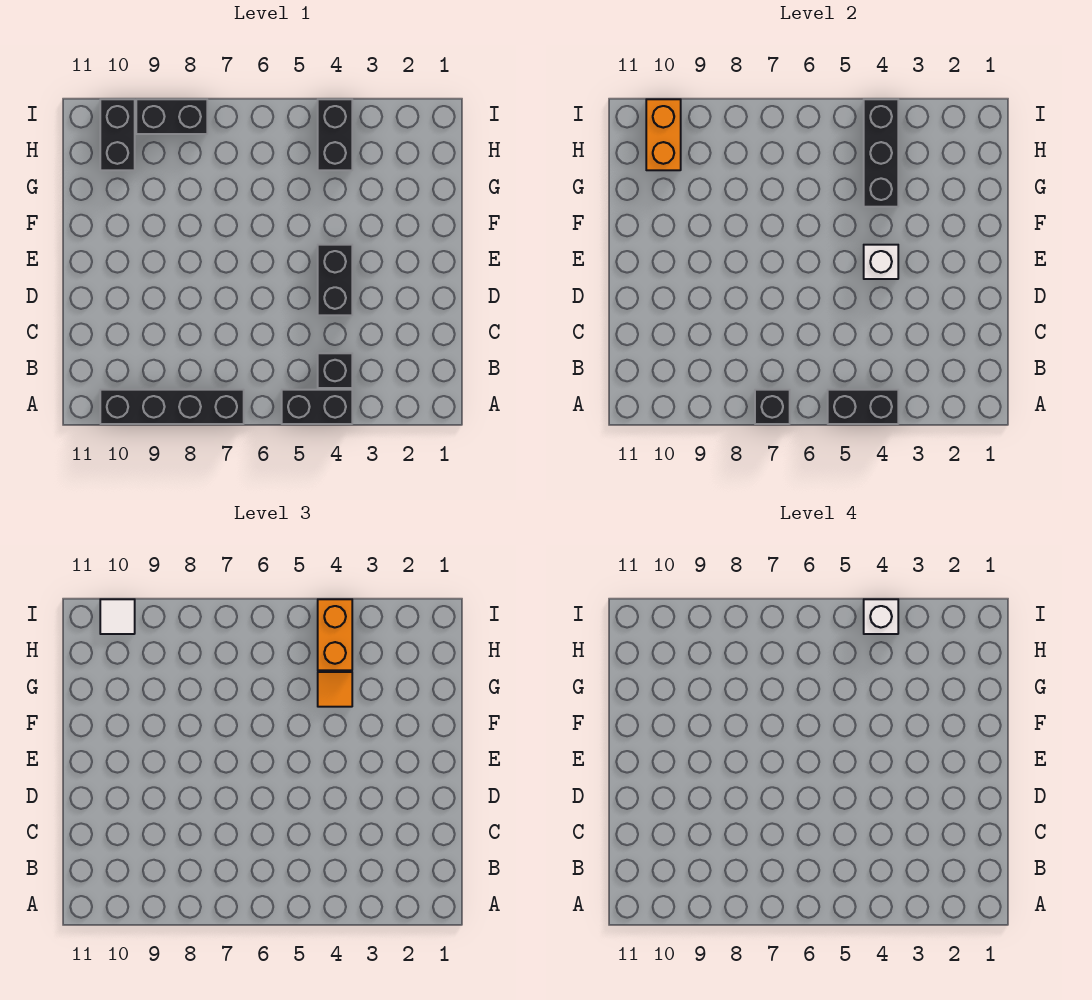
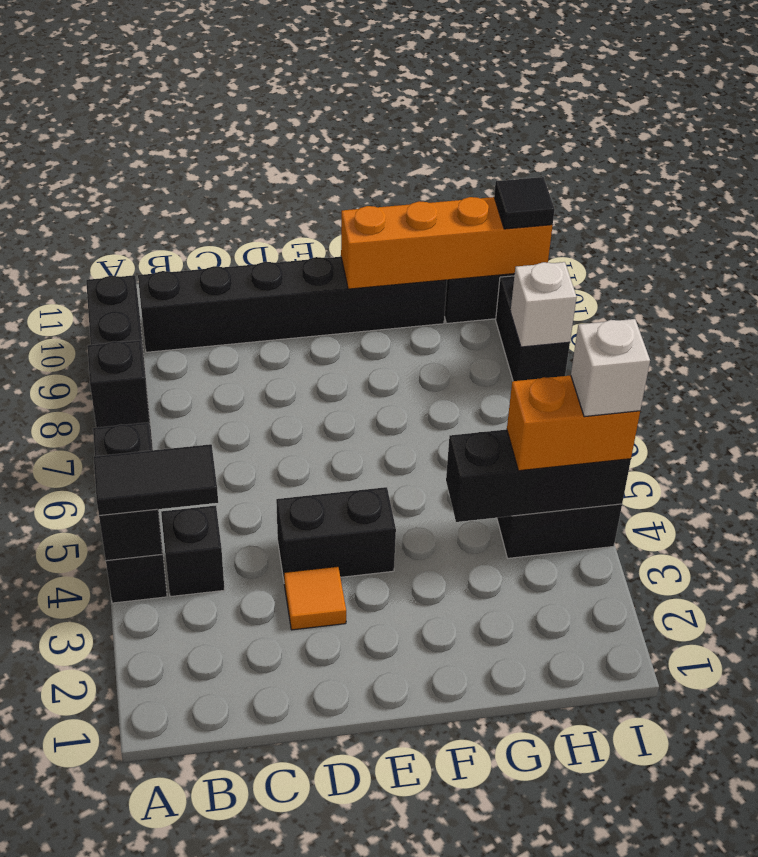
none -> black tile A4:B4 level 3
none -> black brick B10:G10 level 1
white brick E4 level 2 -> white brick I8 level 2
orange tile G4 level 3 -> orange tile D3 level 1
orange brick H10:I10 level 2 -> orange brick F10:I10 level 2
white tile I10 level 3 -> black tile I10 level 3

